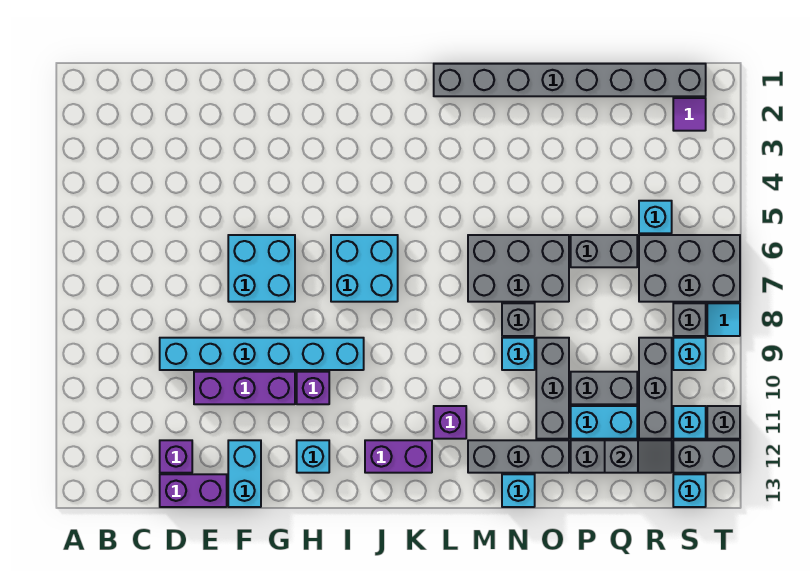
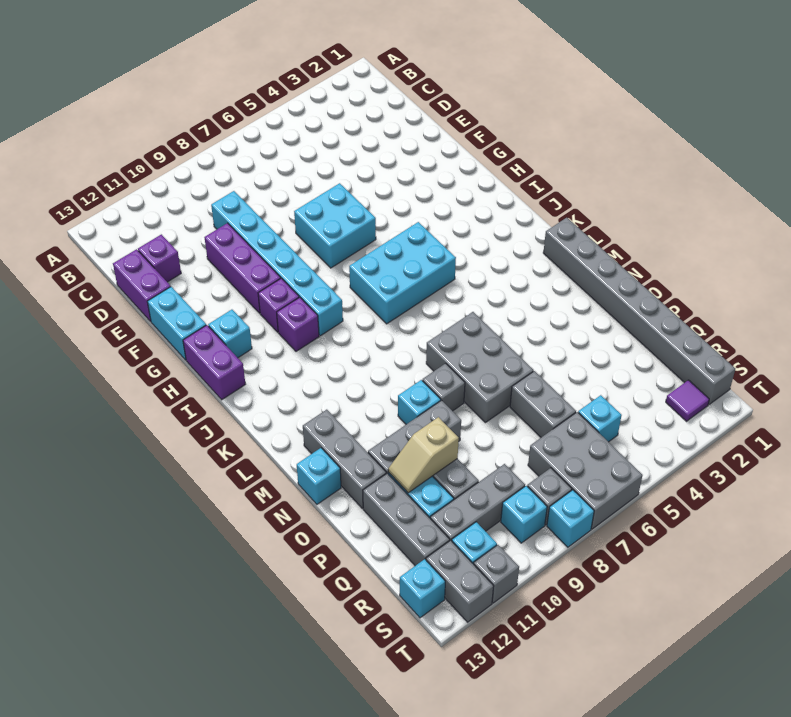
cyan brick F12:F13 level 1 -> cyan brick F13:G13 level 1
cyan brick I6:J7 level 1 -> cyan brick I5:J7 level 1
purple brick J12:K12 level 1 -> purple brick H13:I13 level 1
purple brick L11 level 1 -> purple brick I10 level 1
none -> tan slope P10:P11 level 2 top 10
grey slope Q12:R12 level 2 top Q -> none
cyan tile T8 level 1 -> cyan brick T8 level 1

